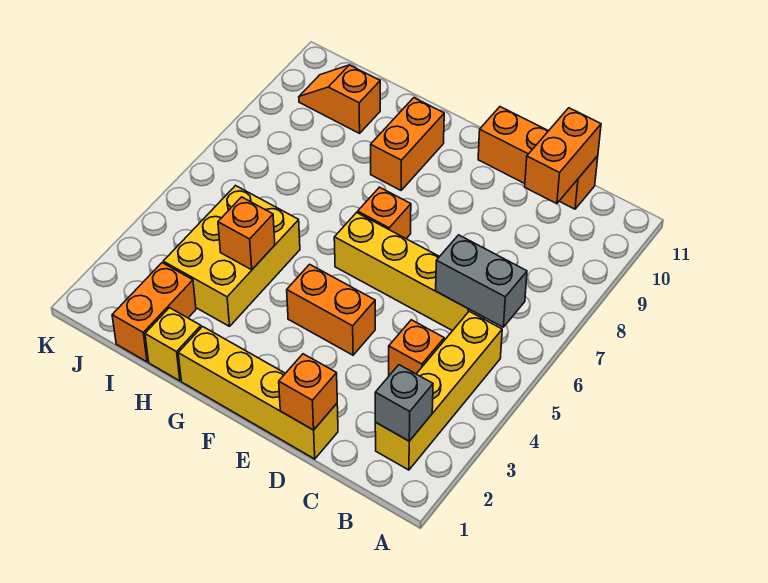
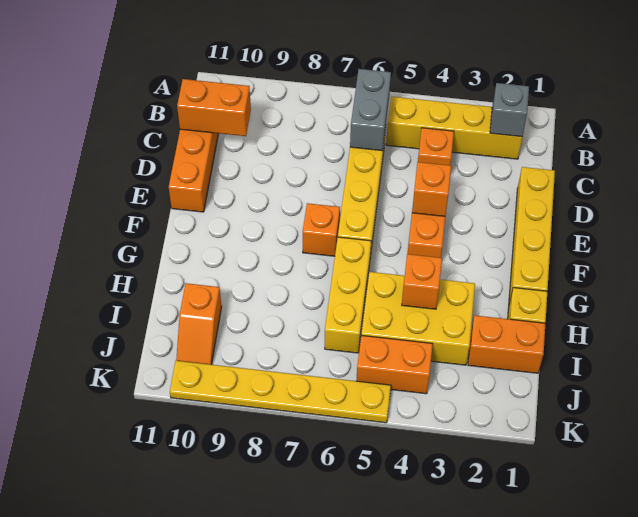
orange brick D1 level 2 -> orange brick E4 level 2
none -> yellow brick G6:I6 level 1
orange brick G9:G10 level 1 -> orange brick J4:J5 level 1
none -> yellow plate K5:K10 level 1

